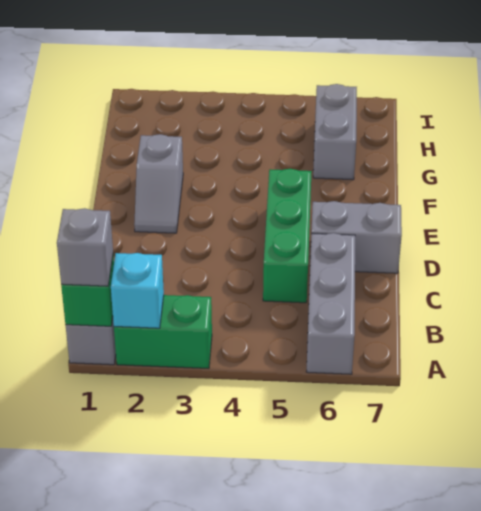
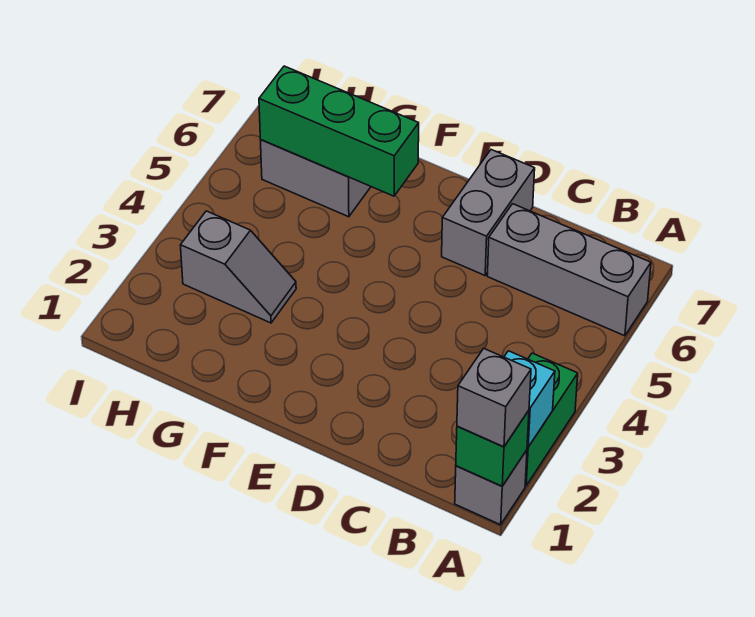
green brick C5:E5 level 1 -> green brick F6:H6 level 2
grey slope E2:F2 level 1 top F -> grey slope G3:H3 level 1 top H

